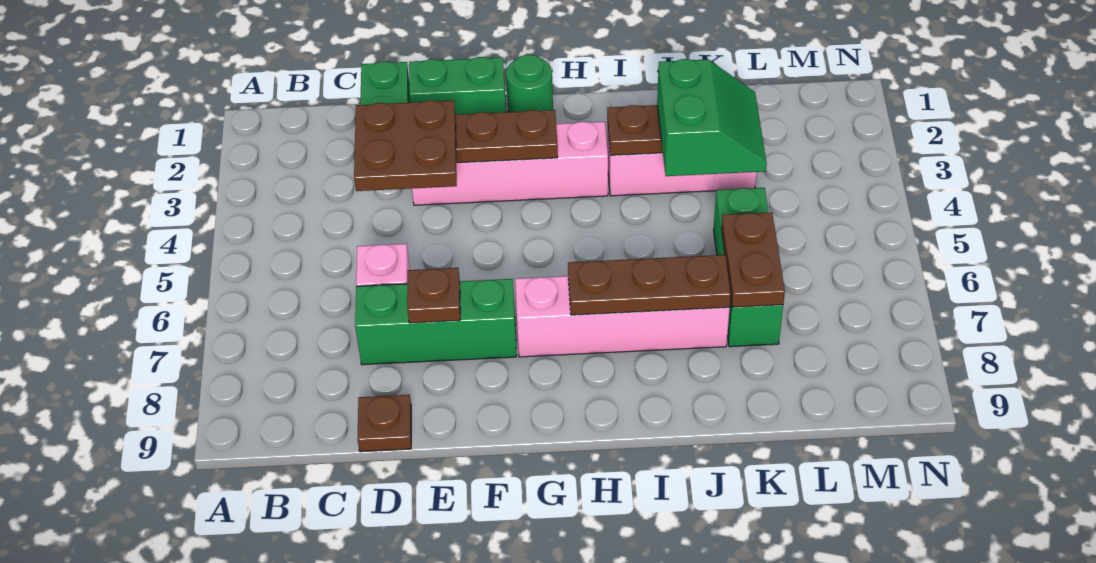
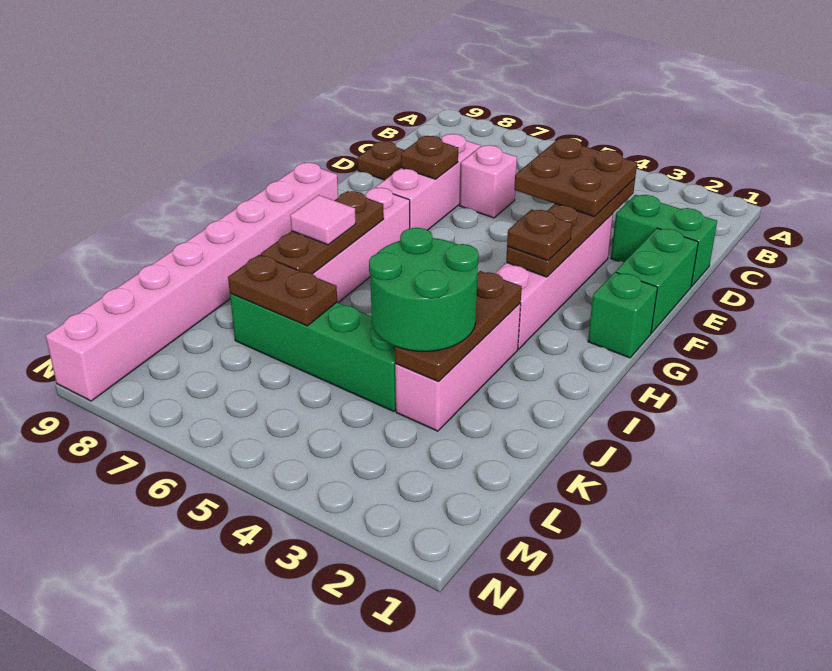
green brick D7:F7 level 1 -> pink brick D7:F7 level 1
green round brick G1 level 1 -> green brick G1 level 1
none -> brown plate G3 level 3
none -> pink brick G9:N9 level 1
none -> pink tile I7 level 3
green slope J3:K4 level 3 top J -> green round brick J3:K4 level 3
green brick K5:K7 level 1 -> green brick K4:K7 level 1

